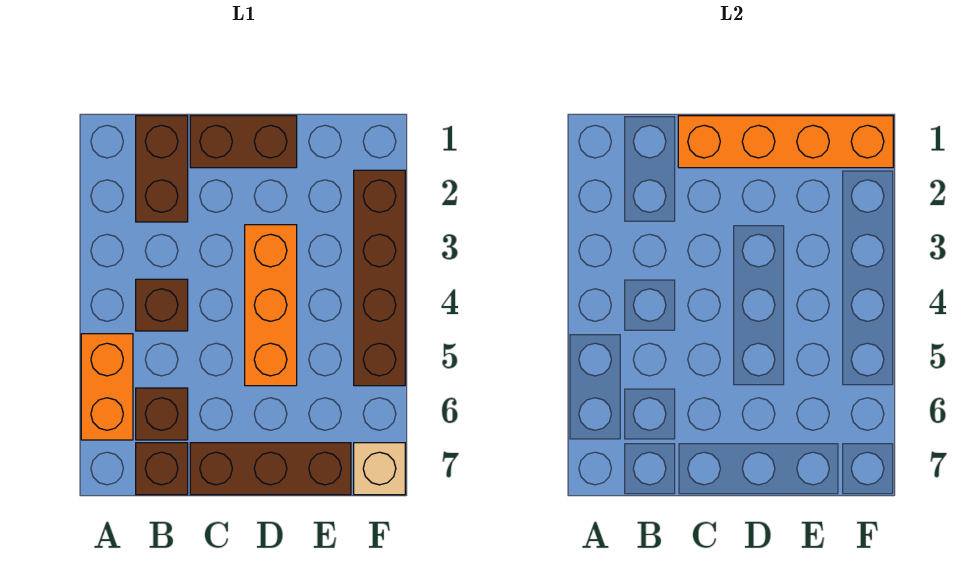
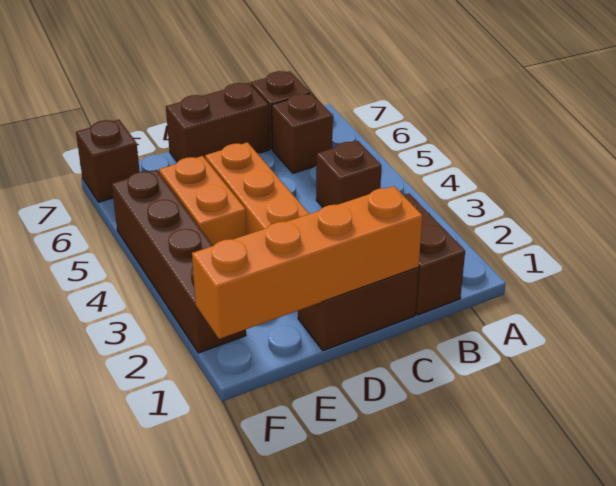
orange brick A5:A6 level 1 -> orange brick E4:E5 level 1
brown brick C7:E7 level 1 -> brown brick C7:D7 level 1
tan brick F7 level 1 -> brown brick F7 level 1

